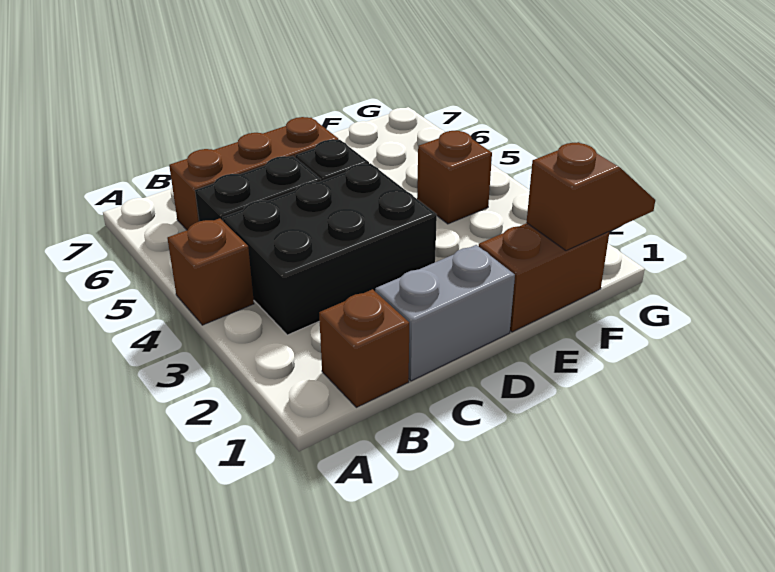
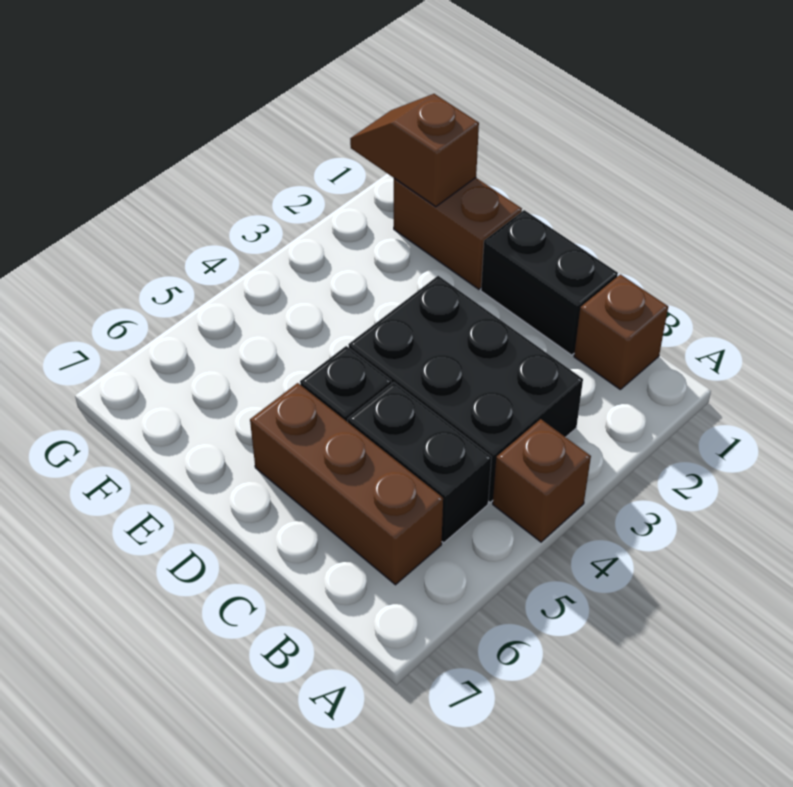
grey brick C1:D1 level 1 -> black brick C1:D1 level 1
brown brick F4 level 1 -> none

